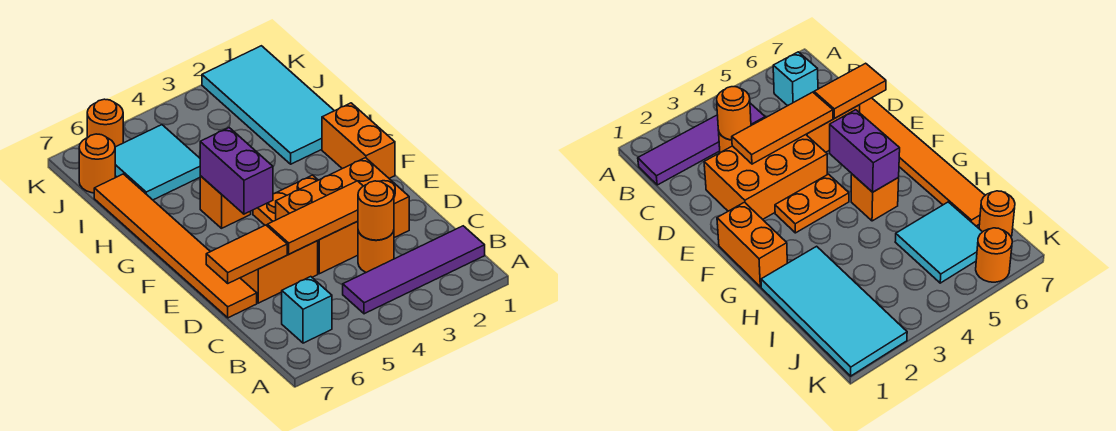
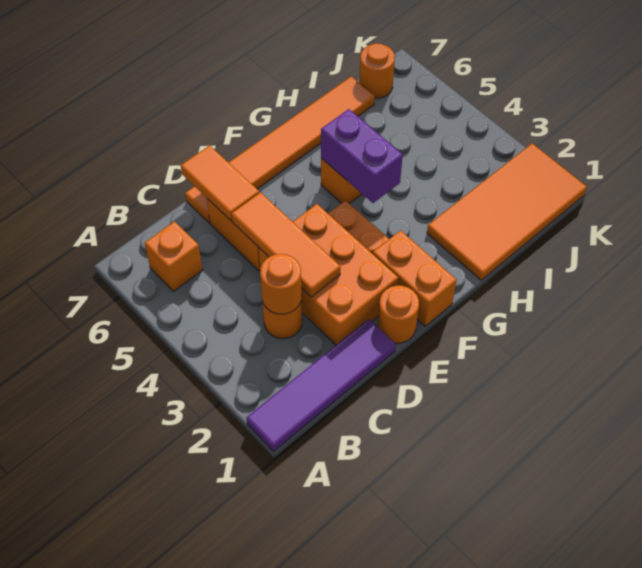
purple tile B1:B4 level 1 -> purple tile A1:D1 level 1
cyan brick B6 level 1 -> orange brick B6 level 1
orange brick F1:G1 level 1 -> orange brick F1:F2 level 1
purple brick F5:G5 level 2 -> purple brick G4:G5 level 2
cyan tile H1:K2 level 1 -> orange tile H1:K2 level 1
cyan tile I5:J6 level 1 -> none
orange round brick K6 level 1 -> orange round brick E1 level 1

